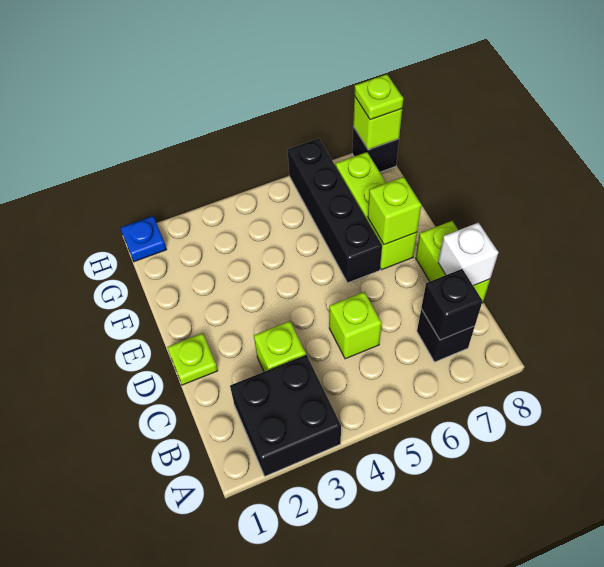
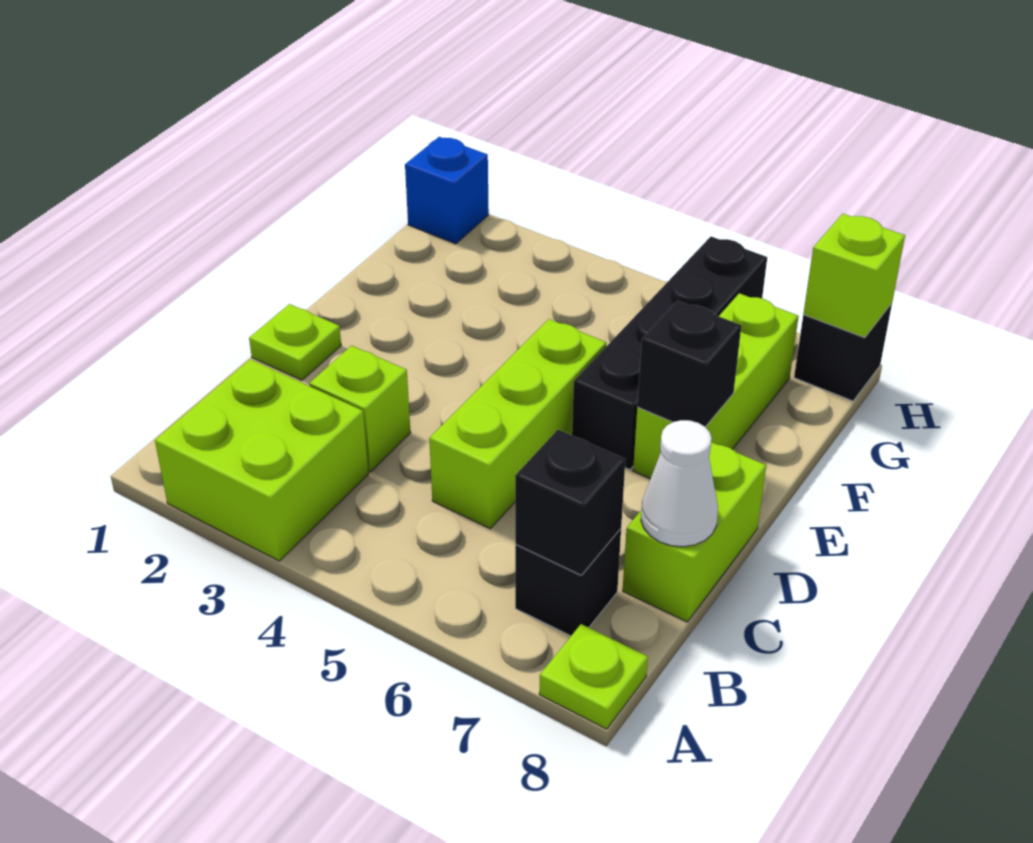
black brick A2:B3 level 1 -> lime brick A2:B3 level 1
lime brick C5 level 1 -> lime brick C5:E5 level 1
white brick C8 level 2 -> white cone C8 level 2
lime brick E7 level 2 -> black brick E7 level 2
blue plate H1 level 1 -> blue brick H1 level 1
lime plate H8 level 3 -> lime plate A8 level 1

